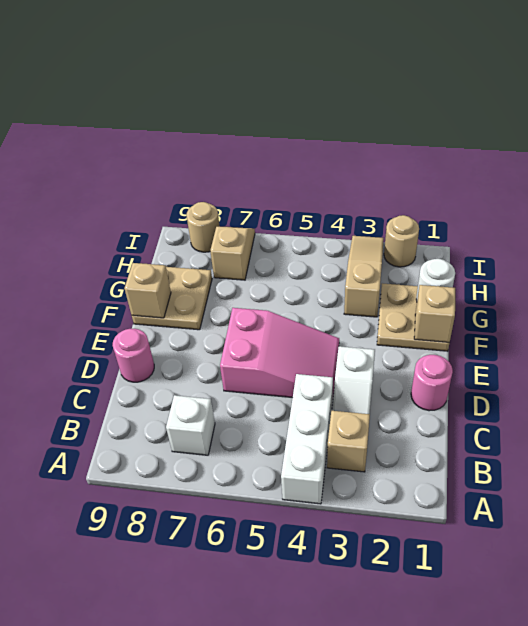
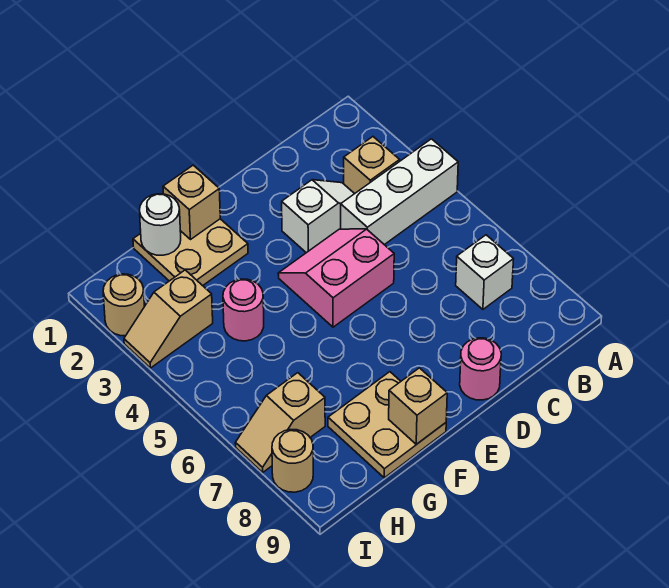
pink round brick D1 level 1 -> pink round brick G4 level 1
pink slope D4:E6 level 1 top 6 -> pink slope D4:E5 level 1 top 5
tan slope G3:I3 level 1 top G -> tan slope H3:I3 level 1 top H

